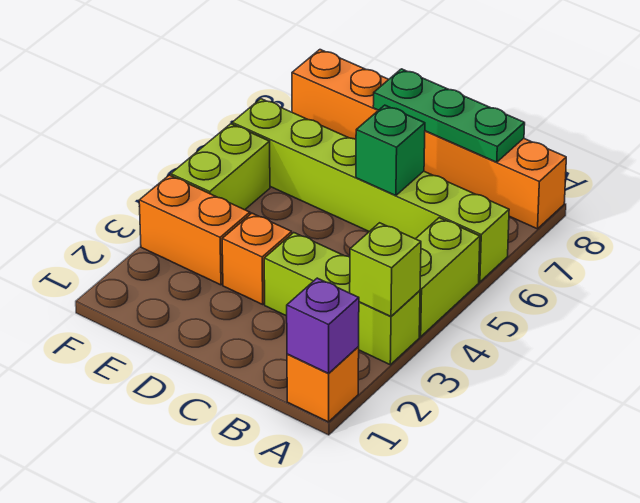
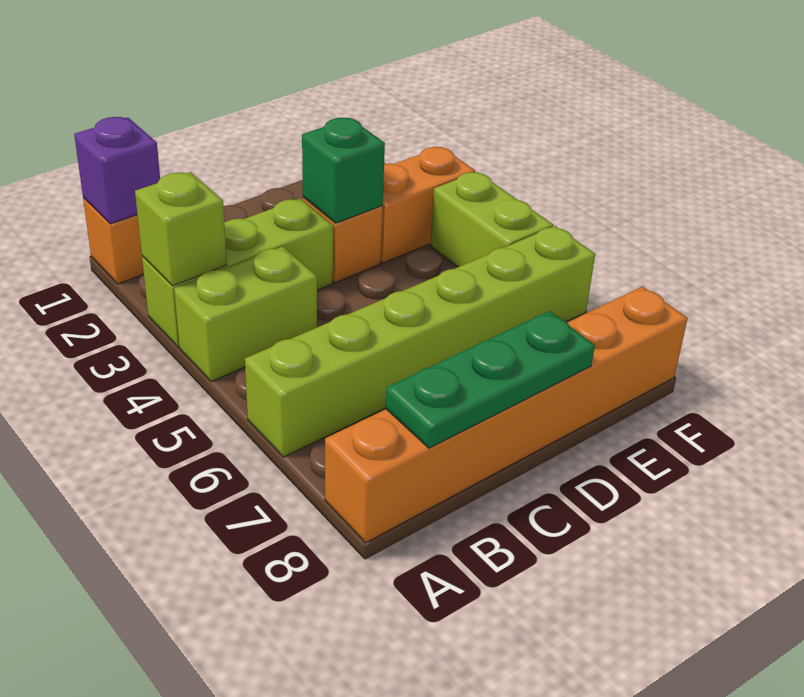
lime brick A4:A5 level 1 -> lime brick A4:B4 level 1
green brick C6 level 2 -> green brick D3 level 2

